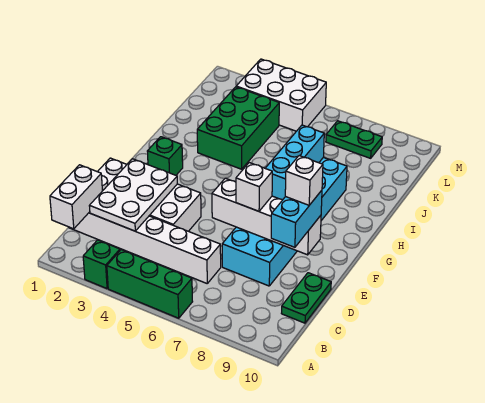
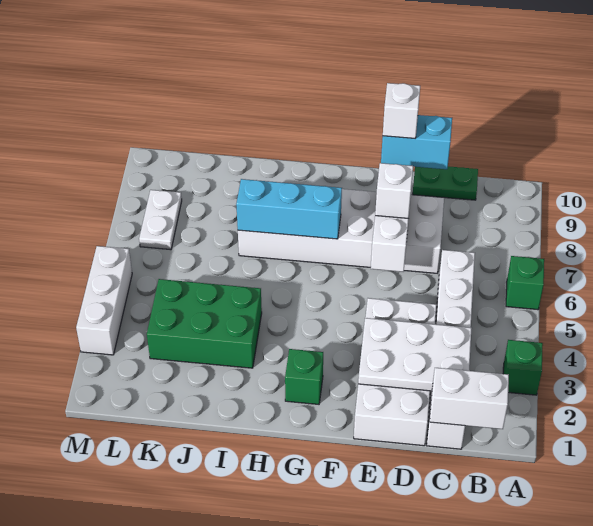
green brick A4:A6 level 1 -> green brick A6 level 1
cyan brick D7:I8 level 1 -> white brick D7:I8 level 1
white brick L3:M5 level 1 -> white brick M3:M5 level 1
green plate L7:L8 level 1 -> white plate L7:L8 level 1

